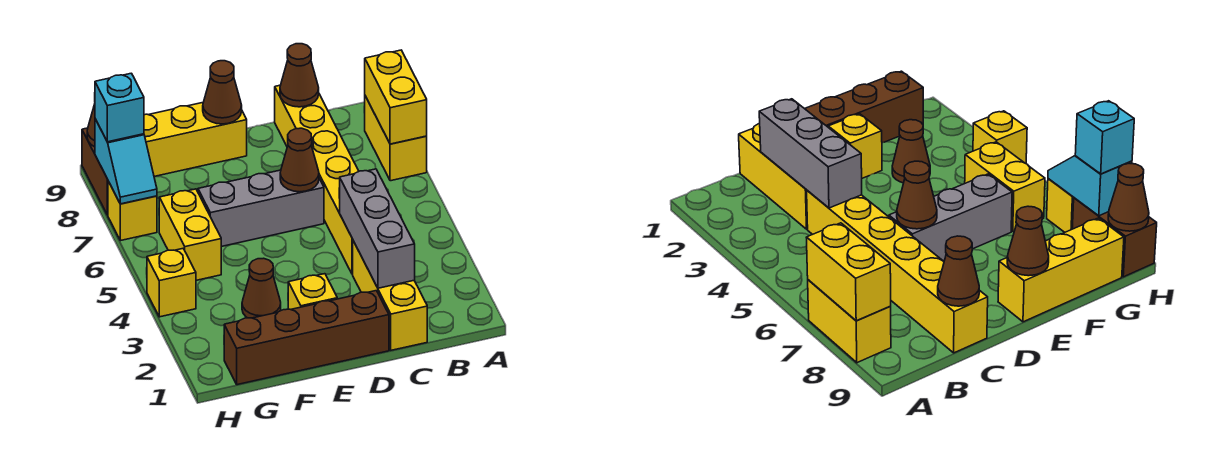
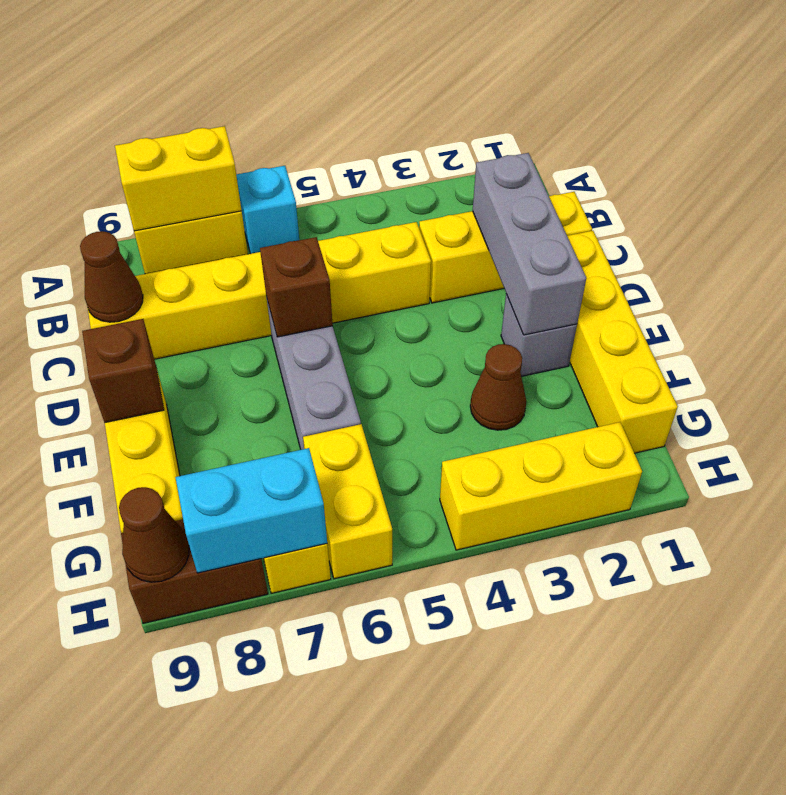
grey brick C2:C4 level 2 -> grey brick C2:E2 level 2
brown brick D1:G1 level 1 -> yellow brick D1:G1 level 1
brown cone D6 level 2 -> brown brick D6 level 2
yellow brick E2 level 1 -> grey brick E2 level 1
brown cone E9 level 2 -> brown brick E9 level 2
yellow brick G5:G6 level 1 -> yellow brick G6:H6 level 1
yellow brick H4 level 1 -> yellow brick H2:H4 level 1
cyan slope H7:H8 level 2 top 8 -> cyan brick H7:H8 level 2
cyan brick H8 level 3 -> cyan brick A6 level 1

